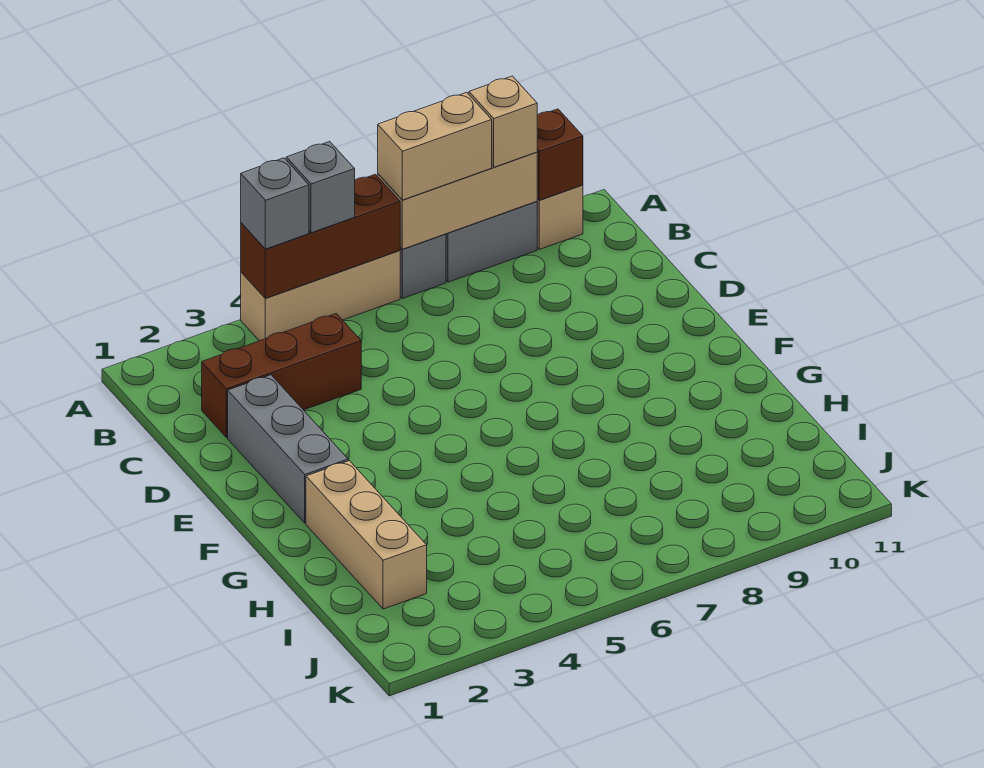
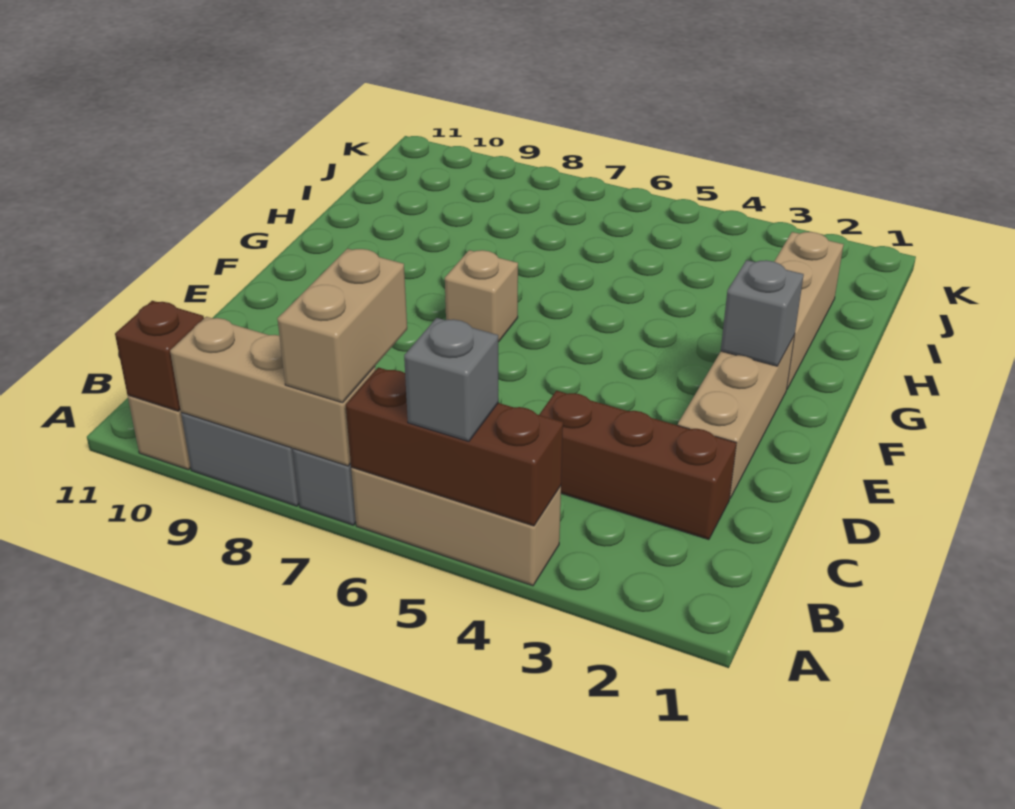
grey brick A4 level 3 -> grey brick F2 level 2
tan brick A7:A8 level 3 -> tan brick A7:B7 level 3
tan brick A9 level 3 -> tan brick F7 level 1
grey brick D2:F2 level 1 -> tan brick D2:F2 level 1

